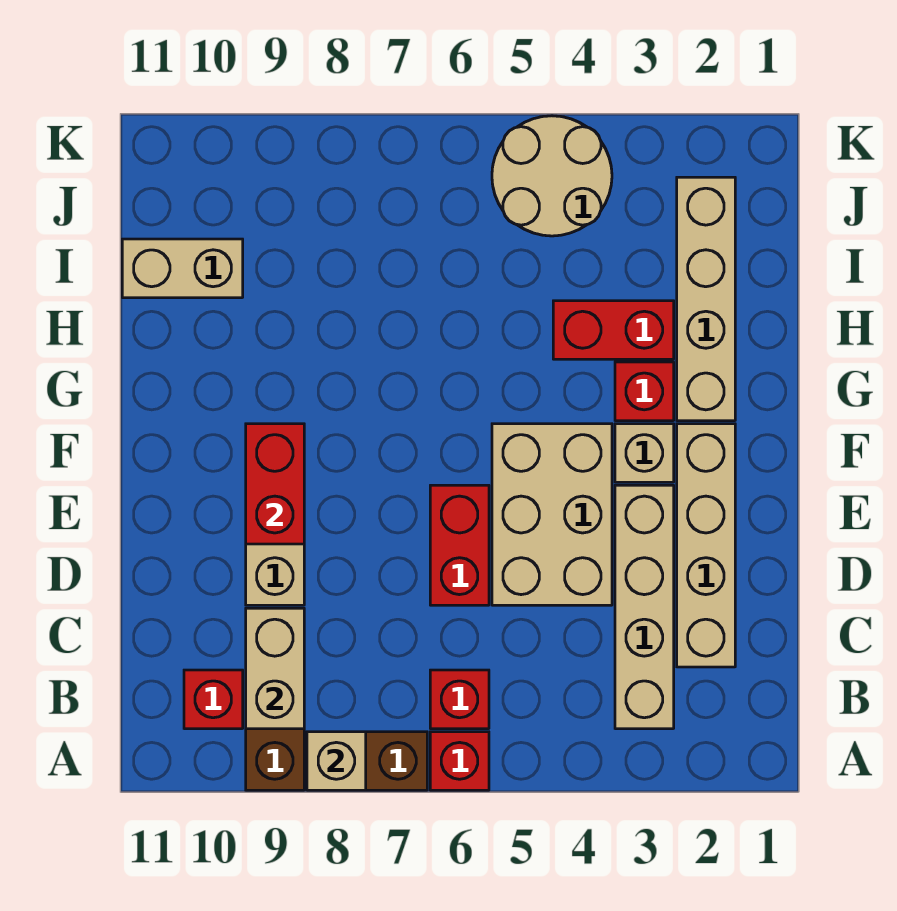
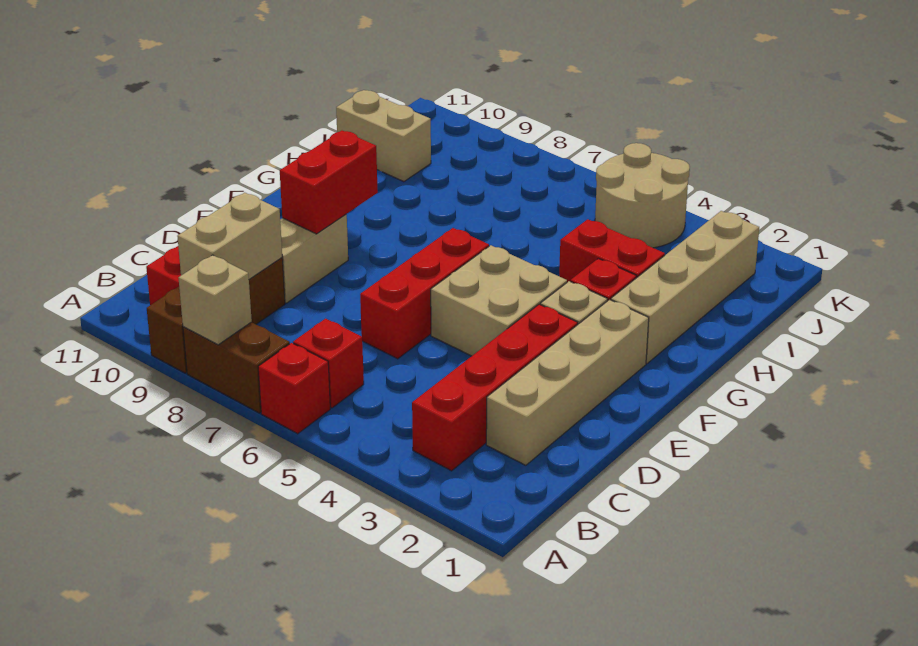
tan brick B3:E3 level 1 -> red brick B3:E3 level 1
tan brick D4:F5 level 1 -> tan brick E4:F5 level 1
red brick D6:E6 level 1 -> red brick D6:F6 level 1

